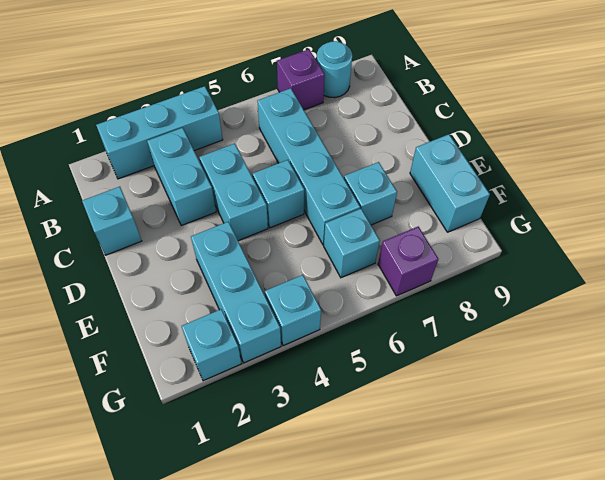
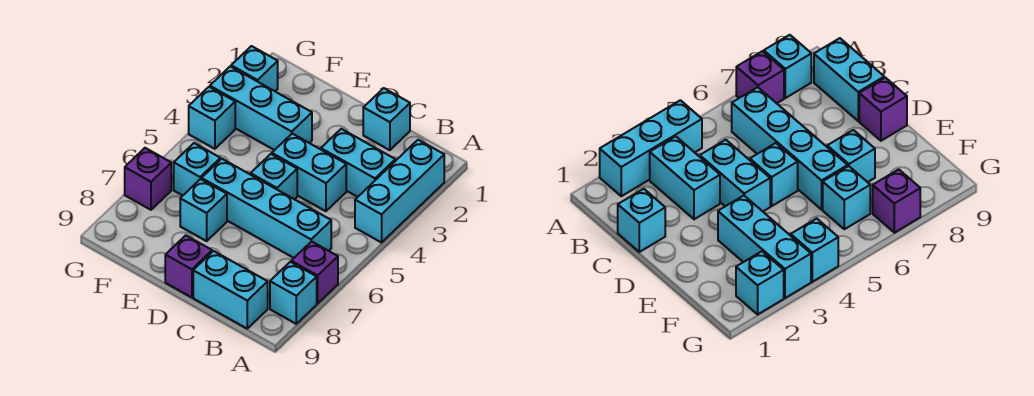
cyan round brick A8 level 1 -> cyan brick A8 level 1
none -> purple brick D9 level 1
cyan brick E9:F9 level 1 -> cyan brick B9:C9 level 1

